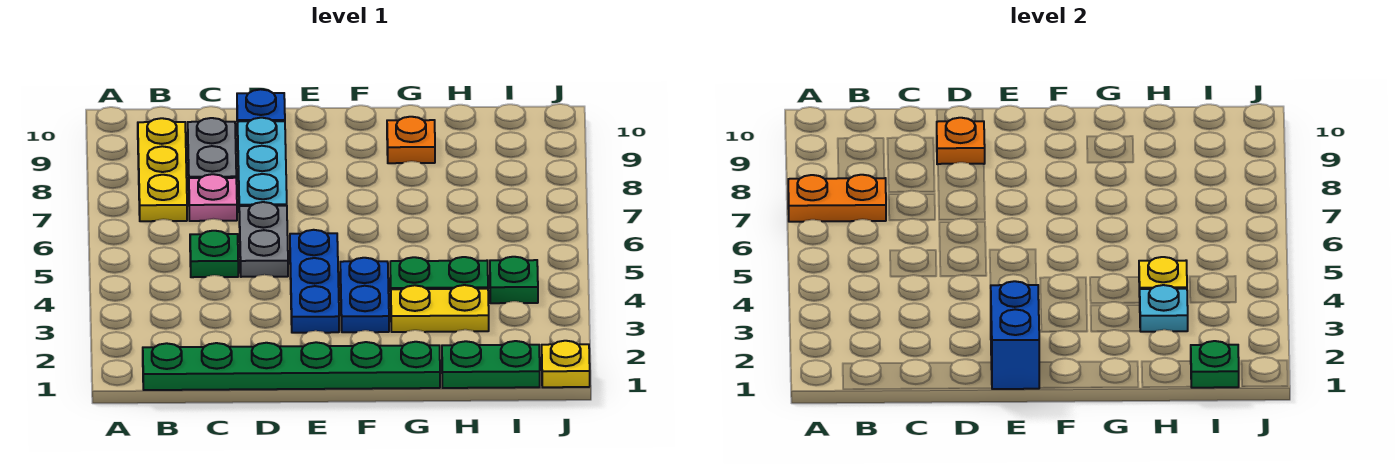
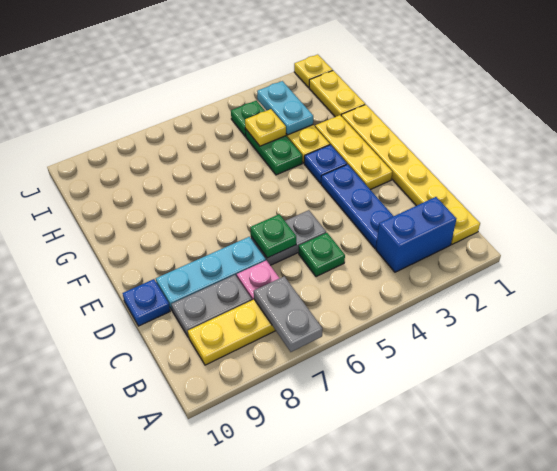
orange plate A7:B7 level 2 -> grey plate A7:B7 level 2
green plate B1:G1 level 1 -> yellow plate B1:G1 level 1
orange plate D9 level 2 -> none
blue brick E1:E2 level 2 -> blue brick B2:B3 level 1
none -> yellow plate E2:G2 level 1
blue plate E3:E5 level 1 -> blue plate C3:E3 level 1
blue plate F3:F4 level 1 -> blue plate F3 level 1
orange plate G9 level 1 -> none
green plate H1:I1 level 1 -> yellow plate H1:I1 level 1
cyan plate H3 level 2 -> cyan plate H3:I3 level 2
green plate I1 level 2 -> green plate D6 level 2

